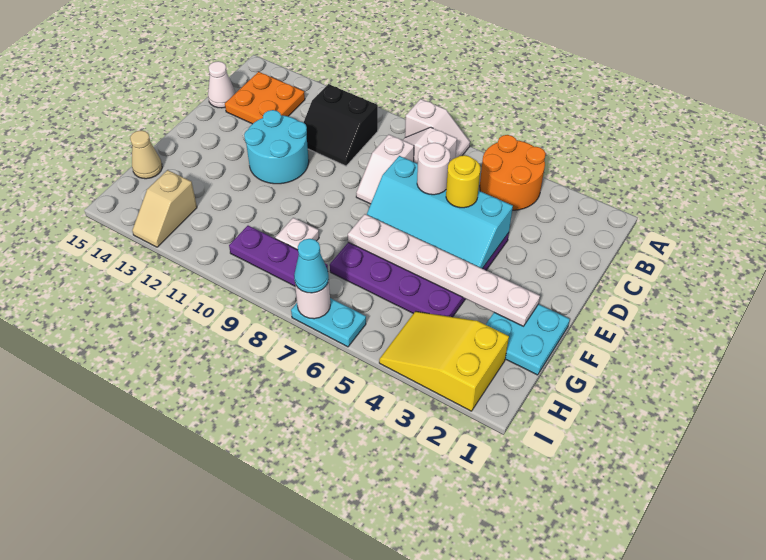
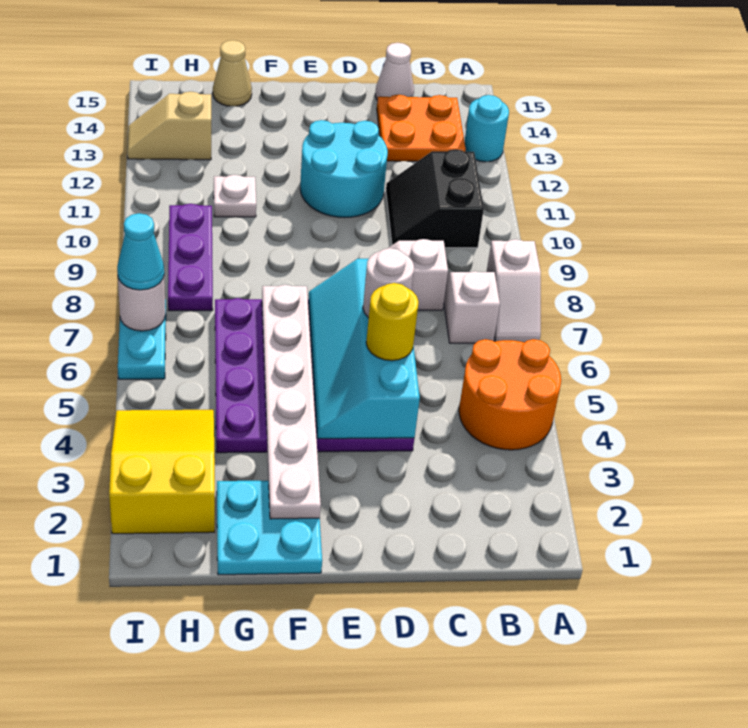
none -> cyan round brick A13 level 1
white plate G9 level 1 -> white plate G11 level 1

